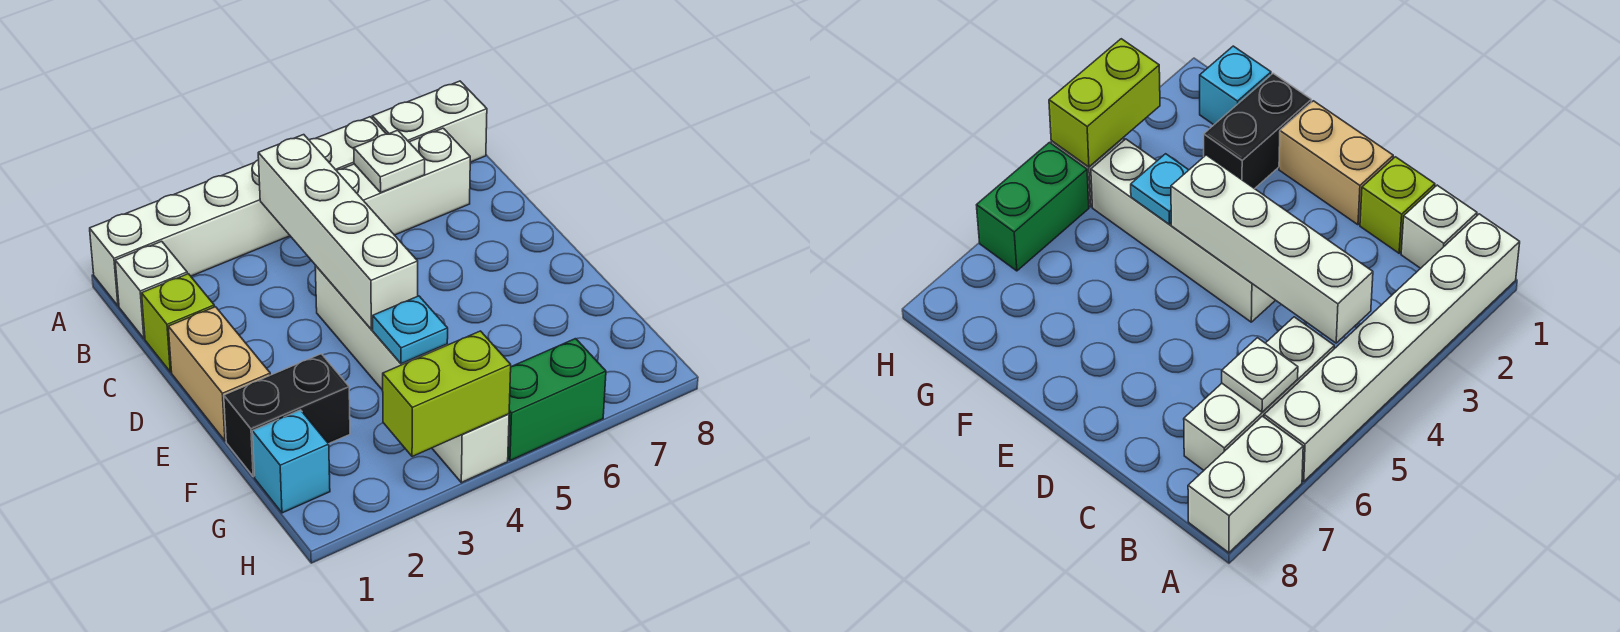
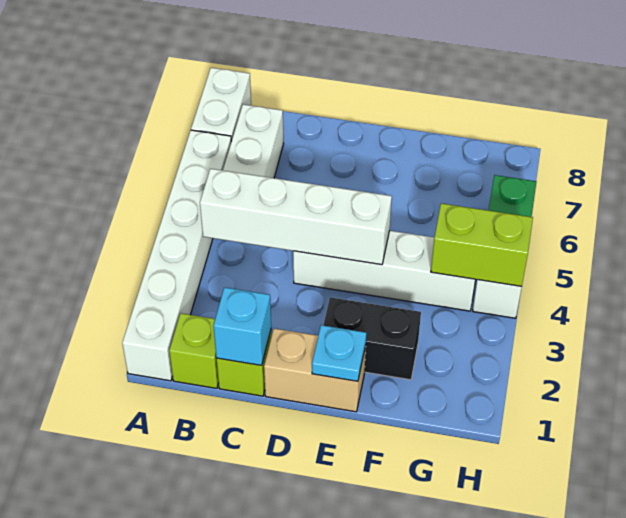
white brick B1 level 1 -> lime brick B1 level 1
white plate B6 level 2 -> none
black brick F1:F2 level 1 -> black brick E2:F2 level 1
cyan plate F4 level 2 -> cyan plate E1 level 2
cyan brick G1 level 1 -> cyan brick C1 level 2
lime brick H3:H4 level 2 -> lime brick G4:H4 level 2

